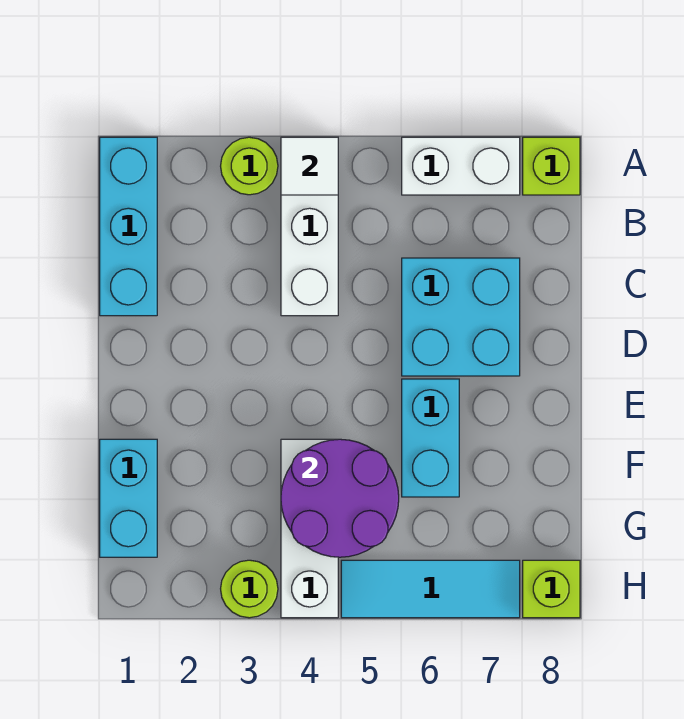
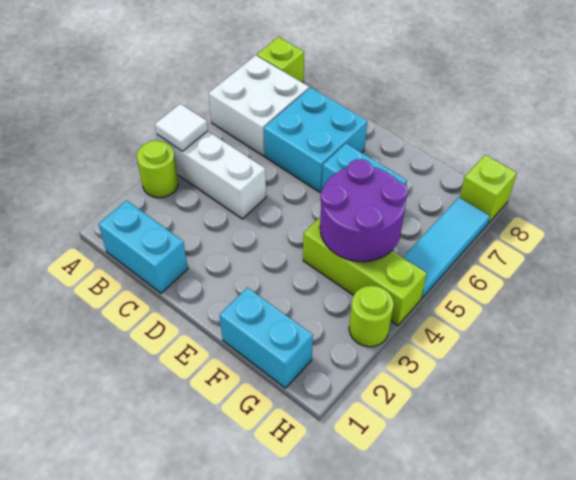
cyan brick A1:C1 level 1 -> cyan brick B1:C1 level 1
white brick A6:A7 level 1 -> white brick A6:B7 level 1
white brick F4:H4 level 1 -> lime brick F4:H4 level 1

